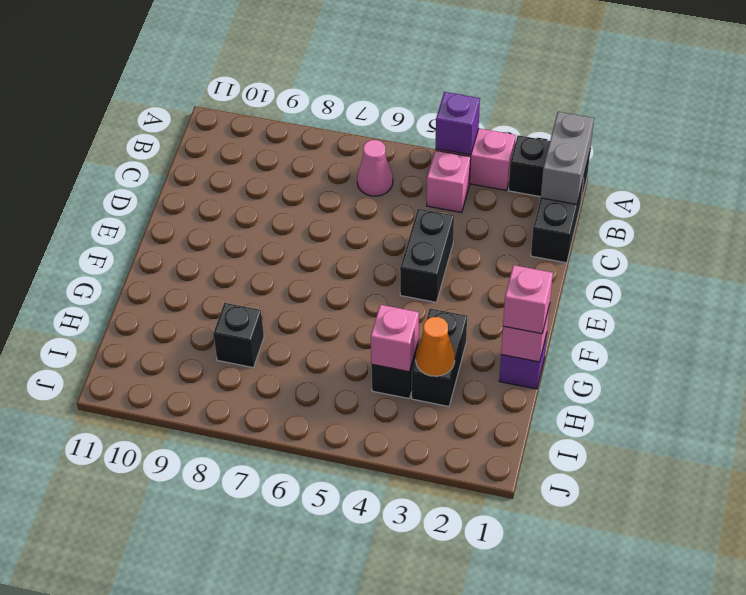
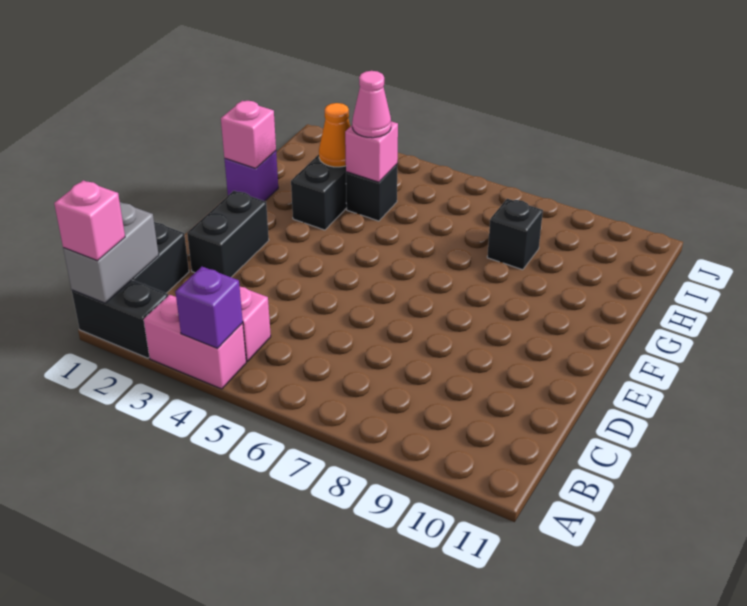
pink cone B6 level 1 -> pink cone H4 level 3
black brick D4:E4 level 1 -> black brick D2:E2 level 1
pink brick G1 level 3 -> pink brick A1 level 3

